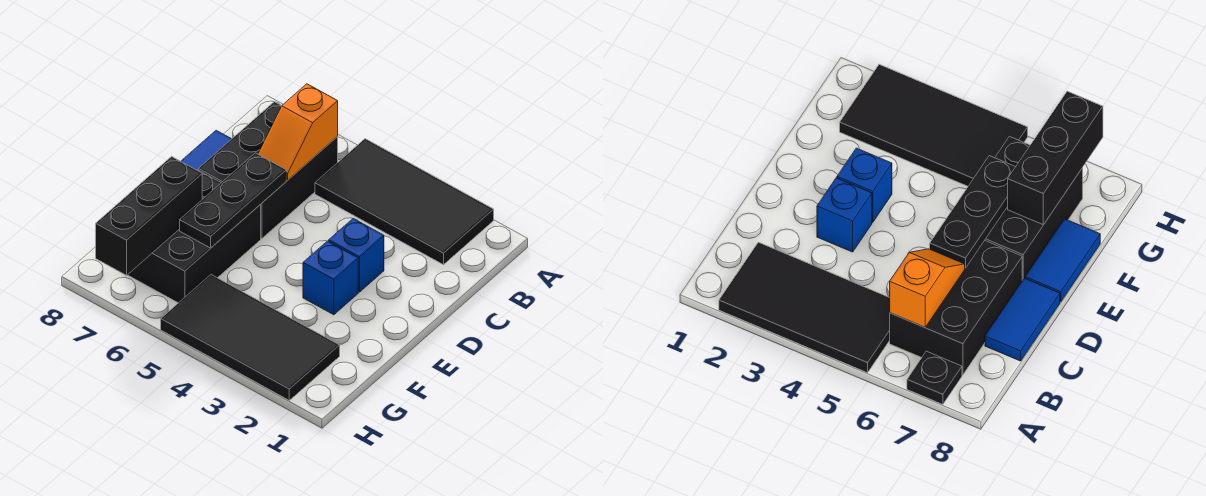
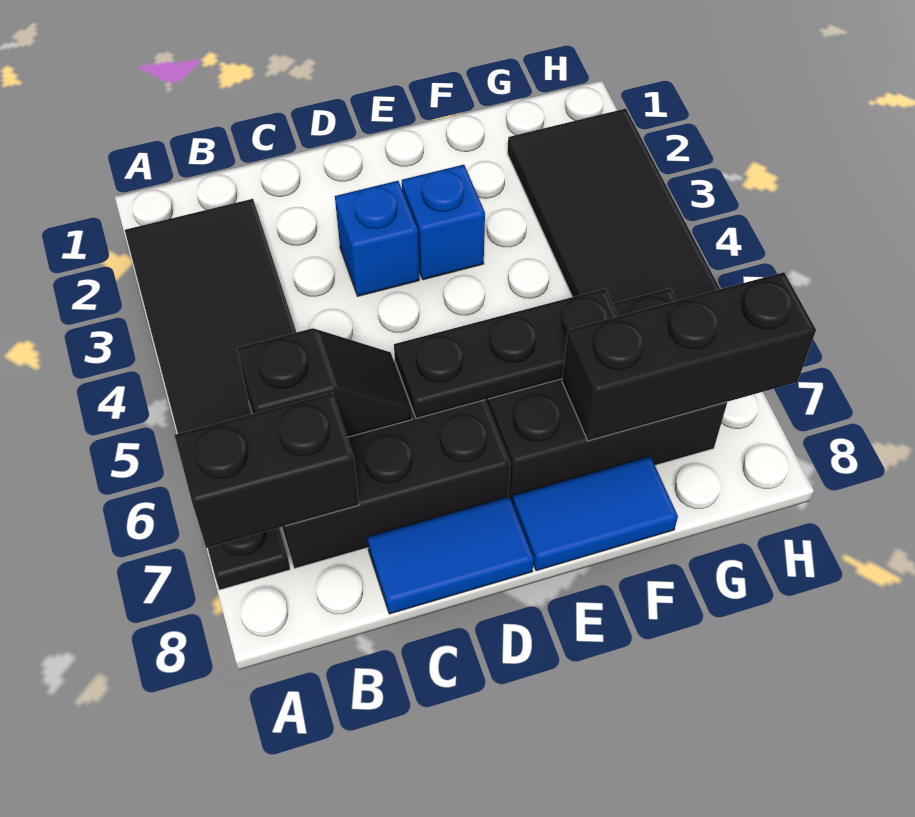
none -> black brick A7:B7 level 2
orange slope B6:C6 level 2 top B -> black slope B6:C6 level 2 top B

